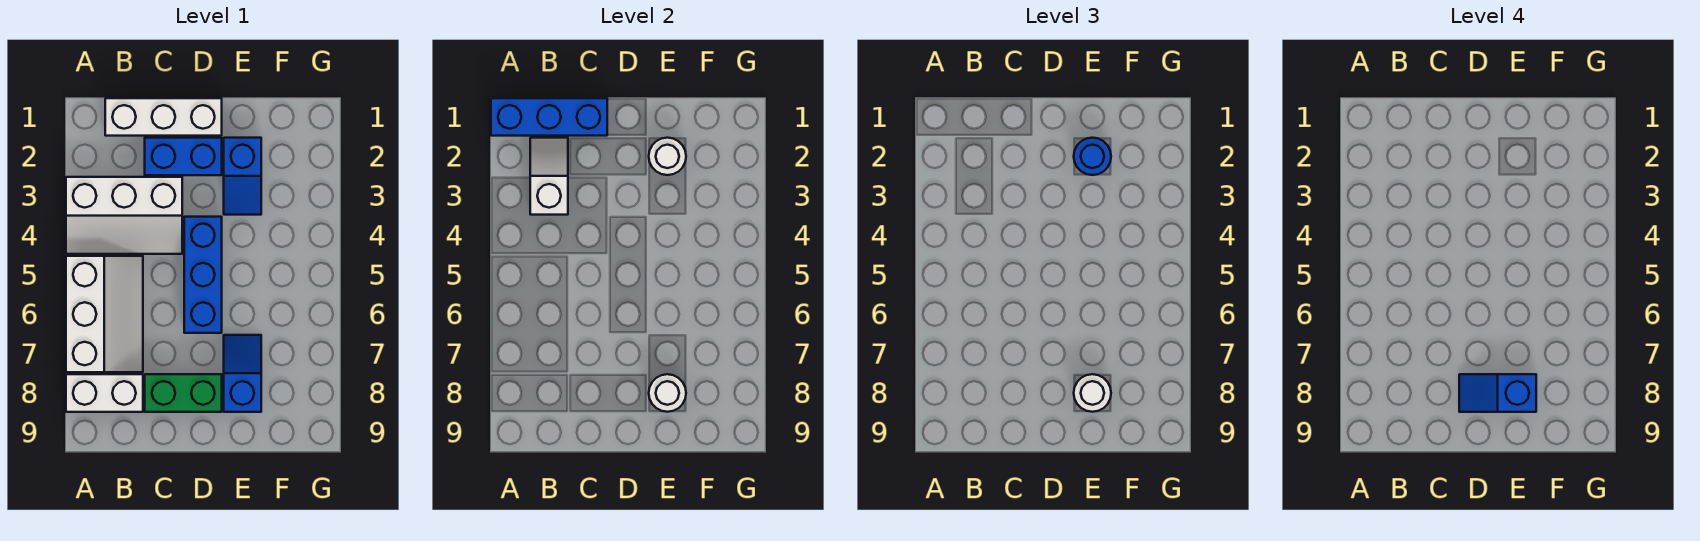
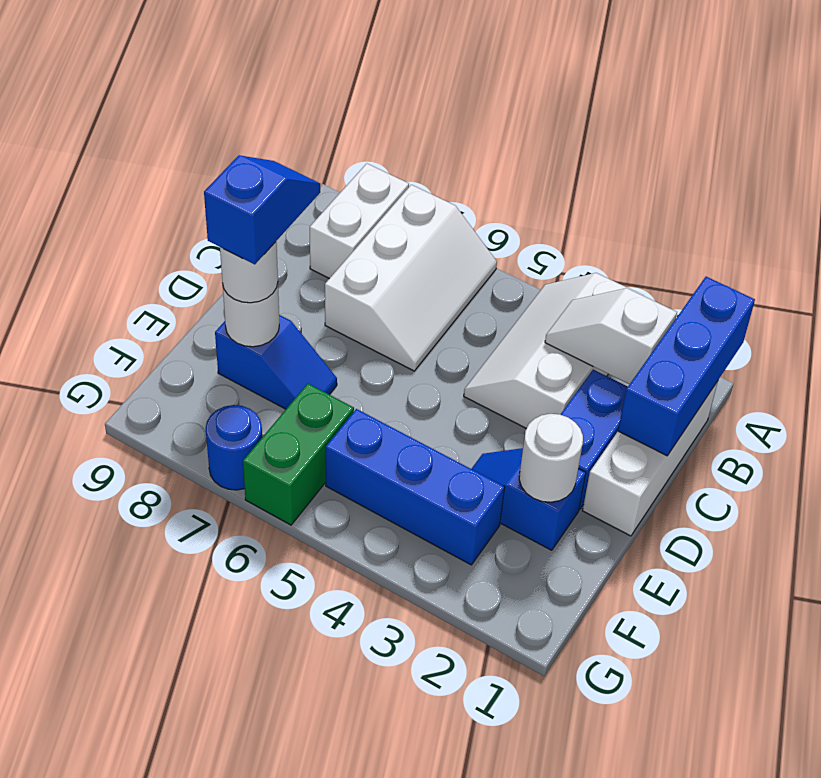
white slope A5:B7 level 1 top A -> white slope A6:C7 level 1 top 7
white slope B2:B3 level 2 top 3 -> white slope B2:B3 level 2 top 2
green brick C8:D8 level 1 -> green brick F6:G6 level 1
blue brick D4:D6 level 1 -> blue brick F3:F5 level 1
blue round brick E2 level 3 -> blue round brick G7 level 1

